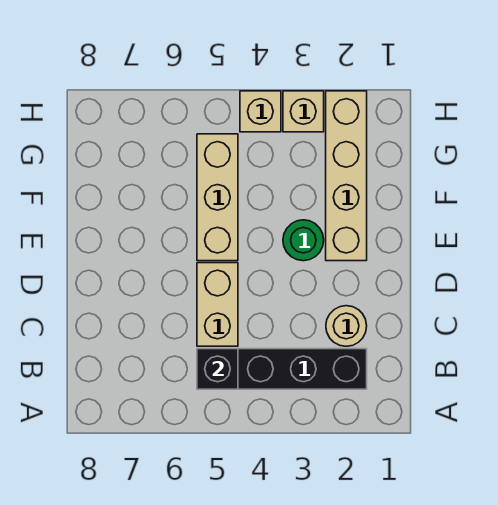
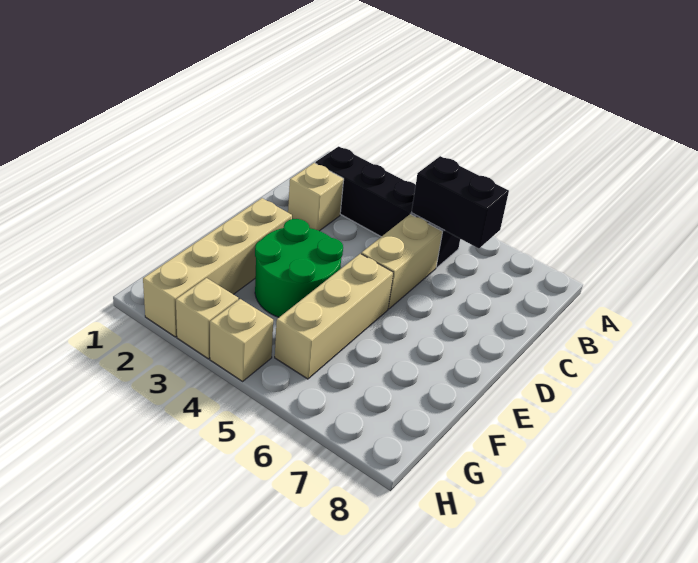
black brick B5 level 2 -> black brick B5:B6 level 2
tan round brick C2 level 1 -> tan brick C2 level 1
green round brick E3 level 1 -> green round brick E3:F4 level 1

